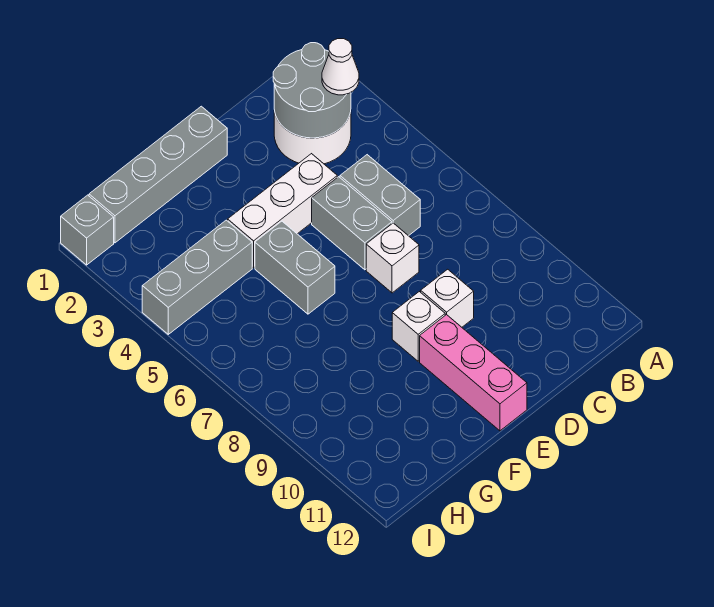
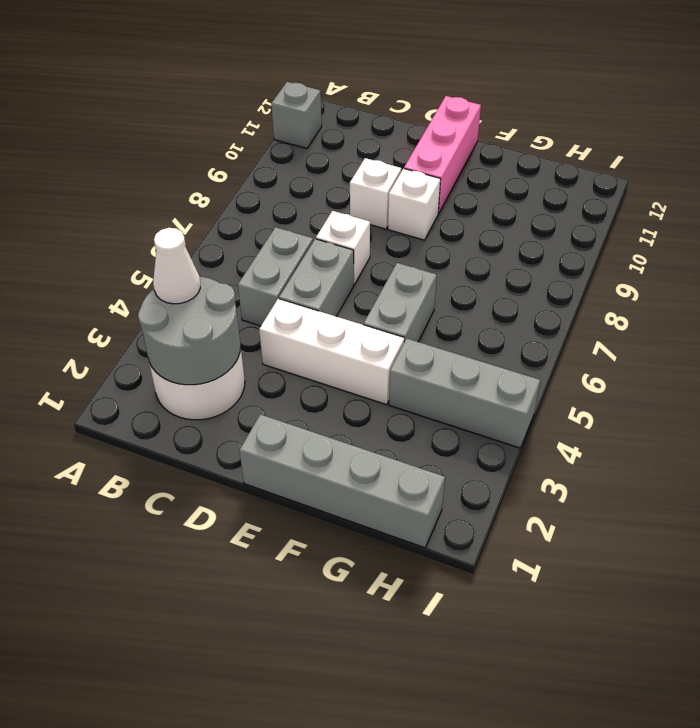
grey brick I1 level 1 -> grey brick A11 level 1

